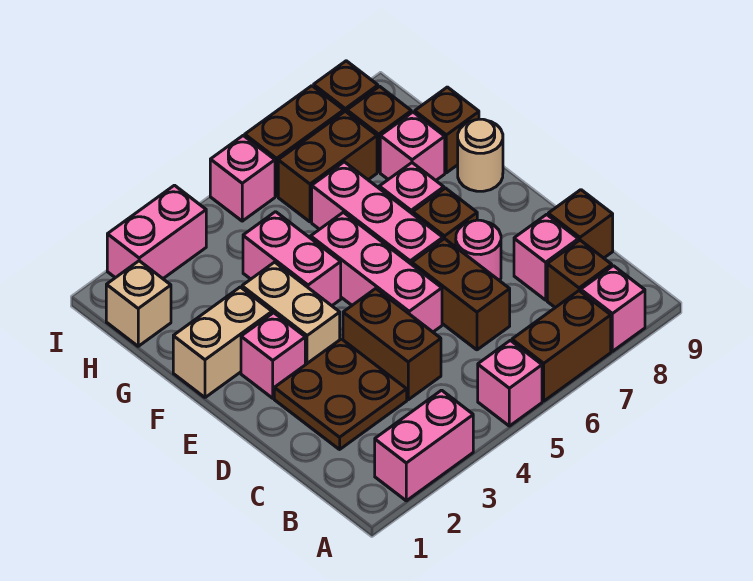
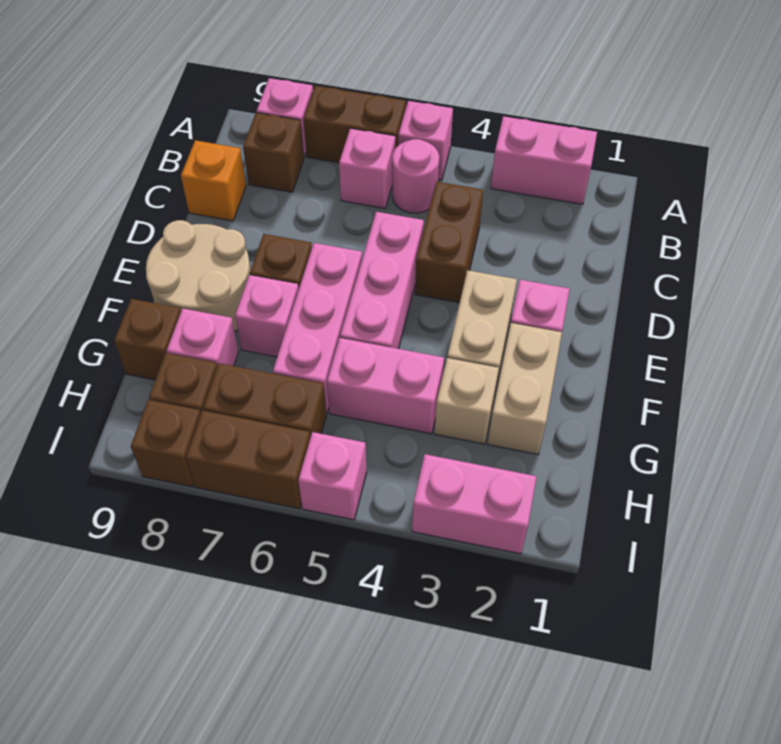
brown plate C2:D3 level 1 -> none
brown brick C6:D6 level 1 -> none
pink brick C8 level 1 -> pink brick B6 level 1
brown brick C9 level 1 -> orange brick C9 level 1
pink round brick D7 level 1 -> pink round brick B5 level 1
tan brick F1:F2 level 1 -> tan brick F2:G2 level 1
pink brick F4:G4 level 1 -> pink brick G4:G5 level 1
tan round brick F9 level 1 -> tan round brick E8:F9 level 1
tan brick H1 level 1 -> tan brick G3 level 1

